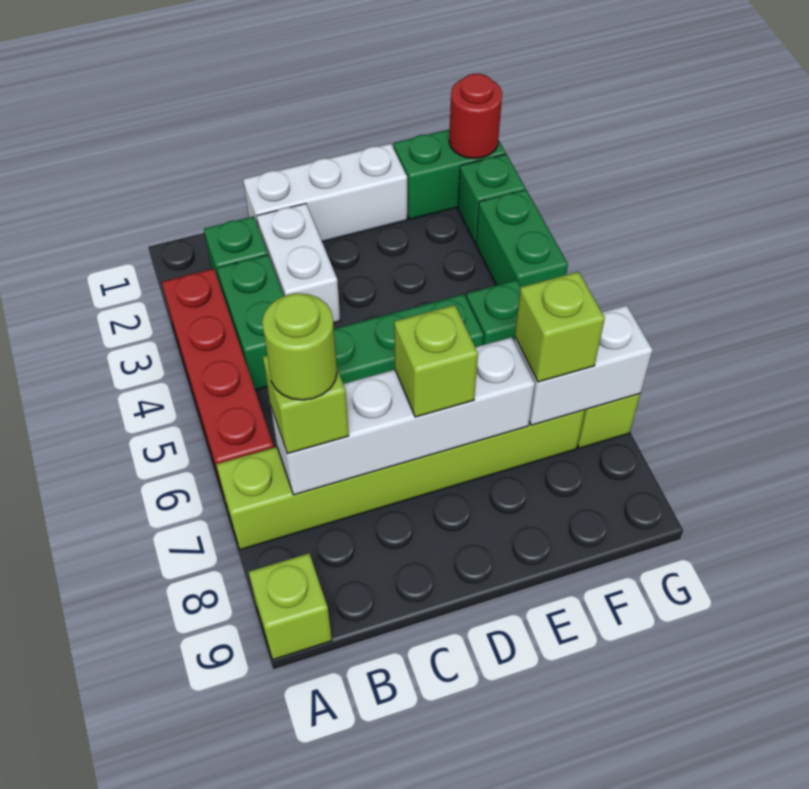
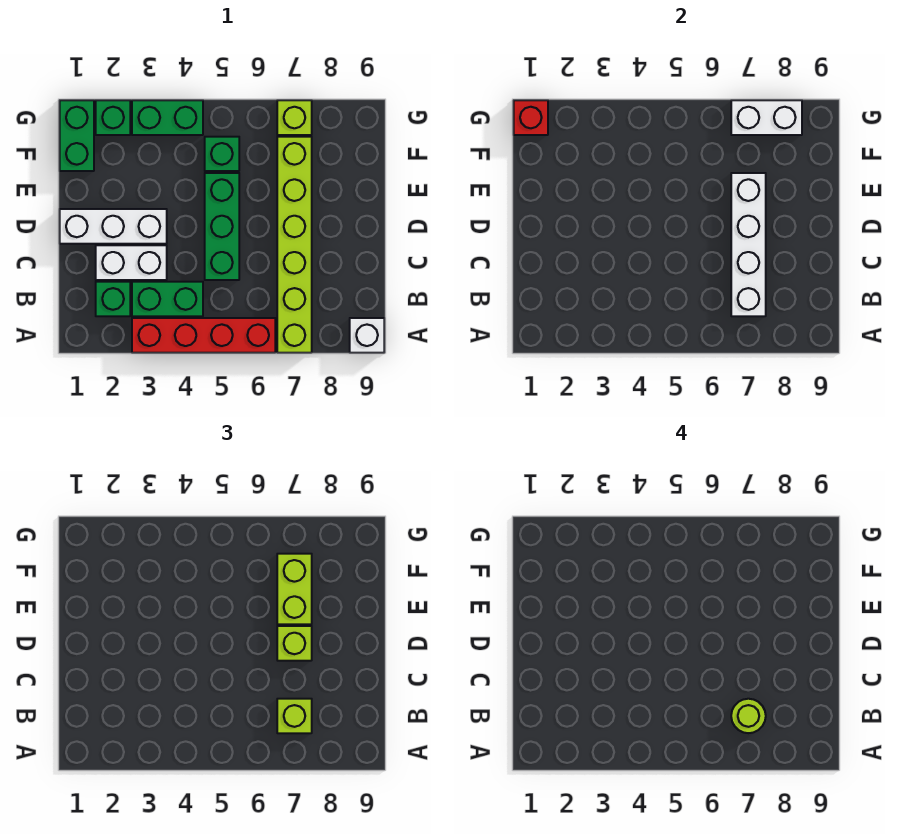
lime brick A9 level 1 -> white brick A9 level 1
white brick C1:E1 level 1 -> white brick D1:D3 level 1
white brick F7:G7 level 2 -> white brick G7:G8 level 2
lime brick F7 level 3 -> lime brick E7:F7 level 3
red round brick G1 level 2 -> red brick G1 level 2

